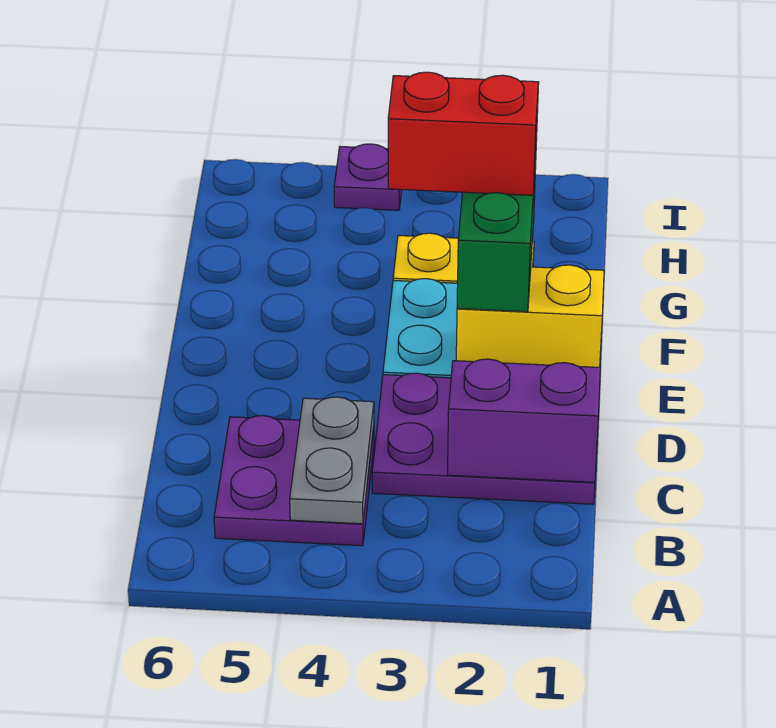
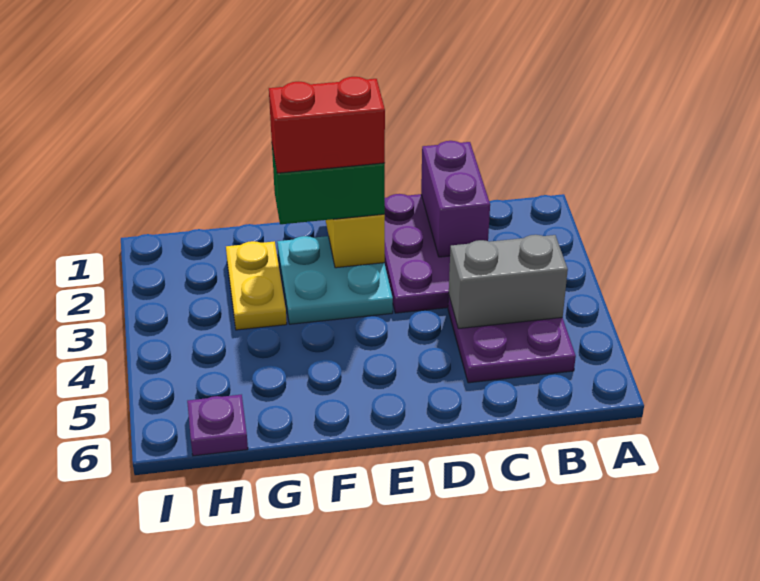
grey plate B4:C4 level 2 -> grey brick B4:C4 level 2
red brick F2:F3 level 4 -> red brick E2:F2 level 4
purple plate I4 level 1 -> purple plate H6 level 1

